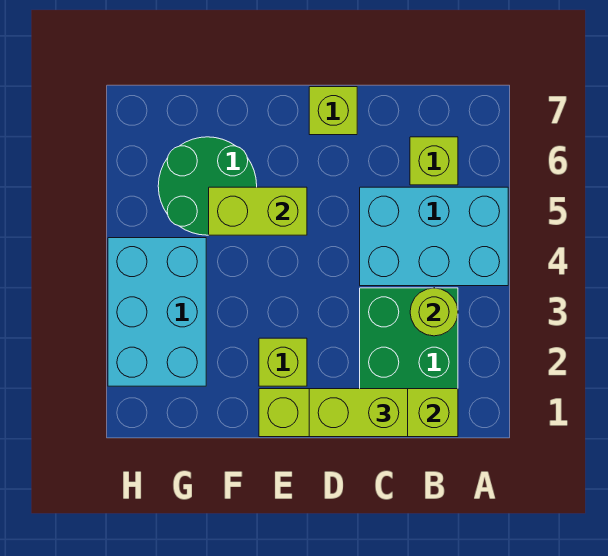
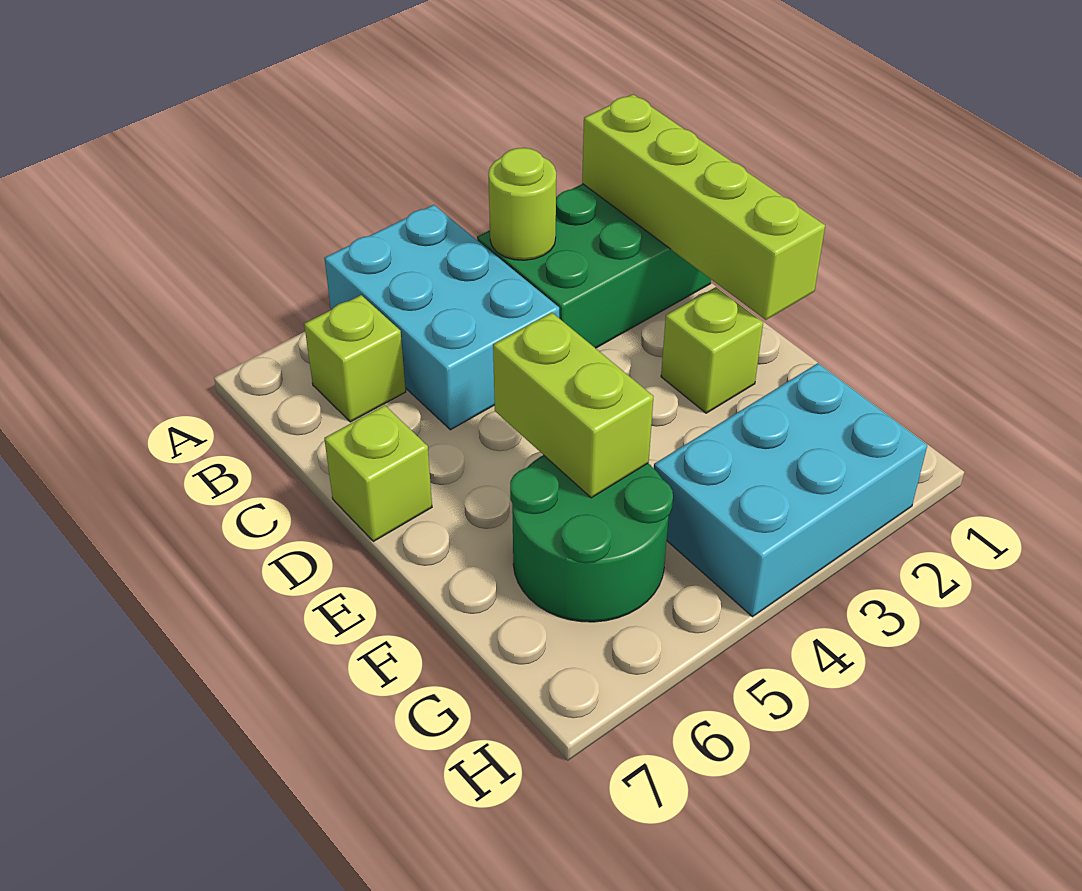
lime brick C1:D1 level 3 -> none

